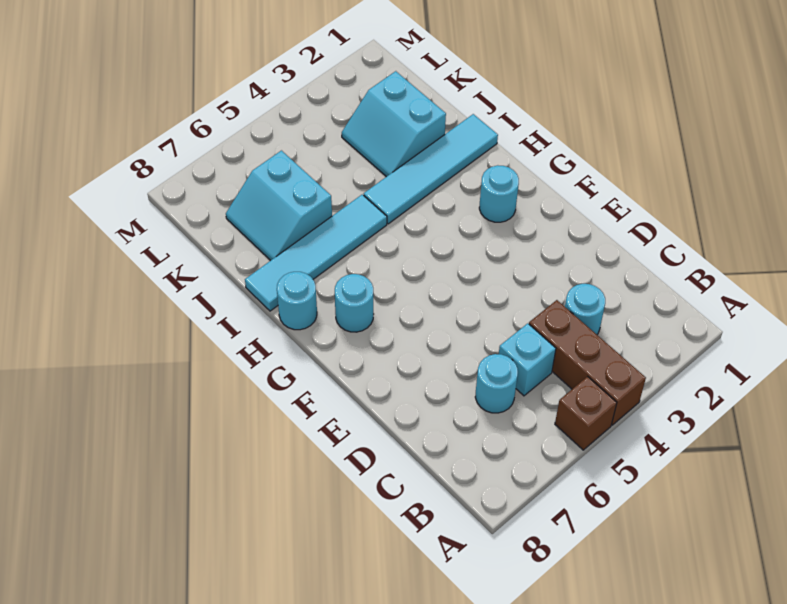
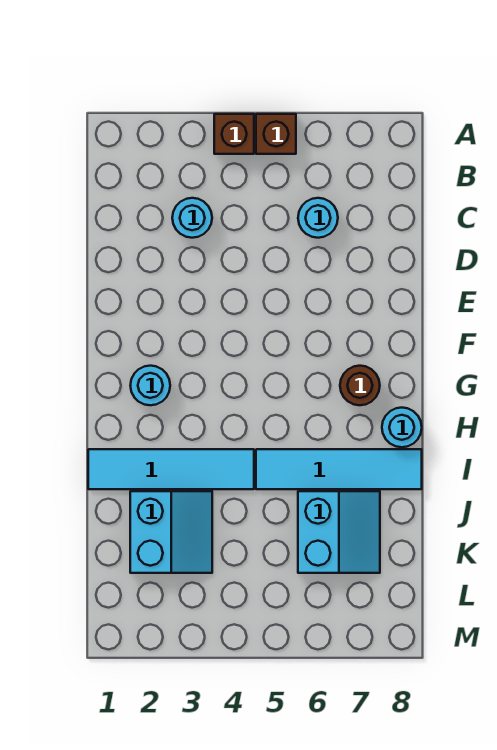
brown brick A4:C4 level 1 -> brown brick A4 level 1
cyan brick C5 level 1 -> none
cyan round brick G7 level 1 -> brown round brick G7 level 1

